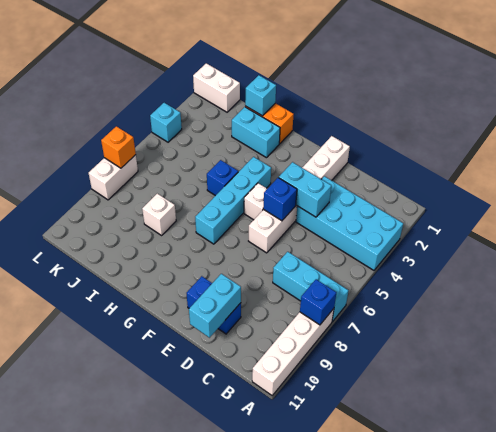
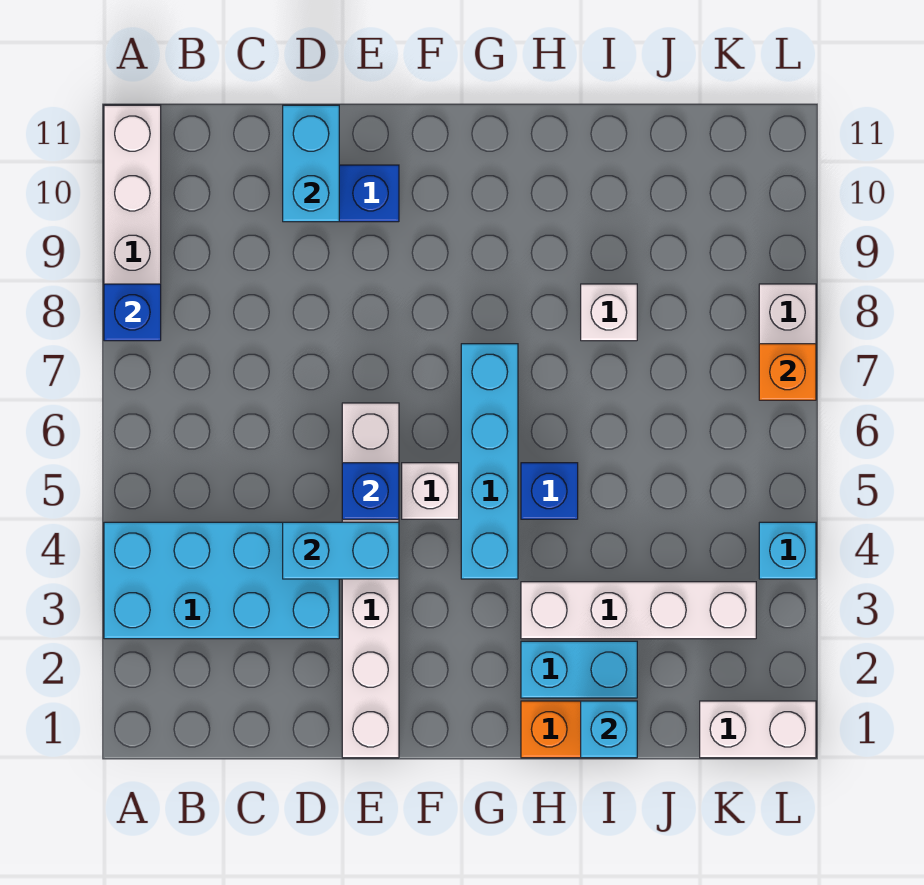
cyan brick A7:C7 level 1 -> none
none -> white brick H3:K3 level 1

